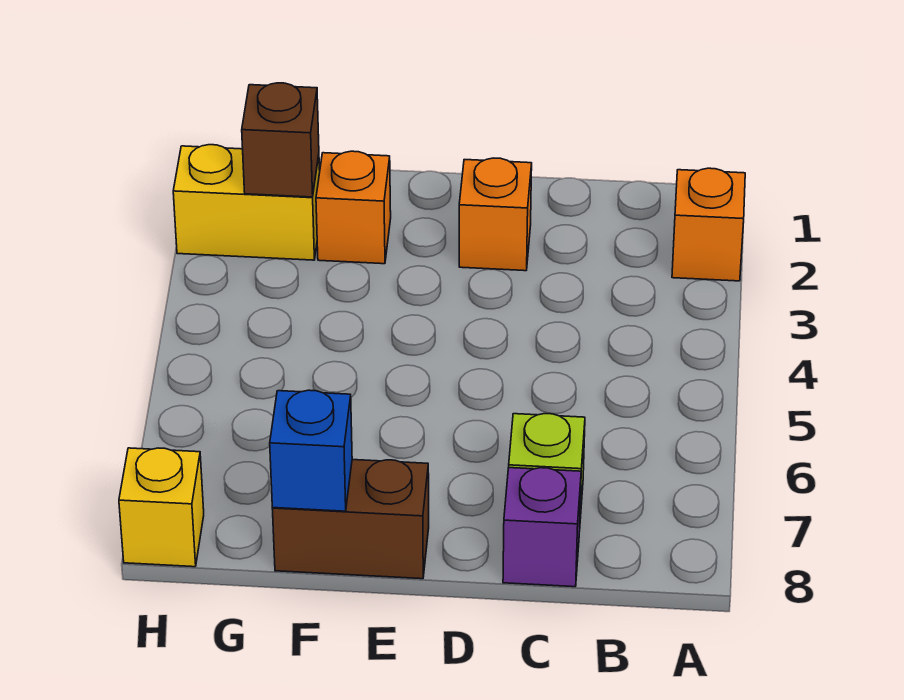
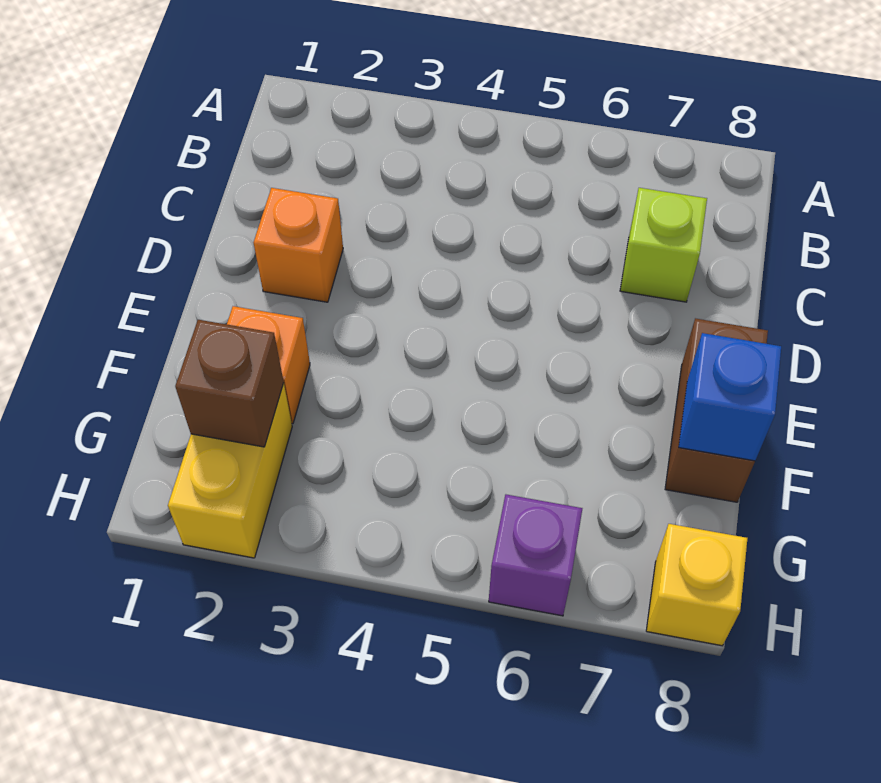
orange brick A2 level 1 -> none
purple brick C8 level 1 -> purple brick H6 level 1

